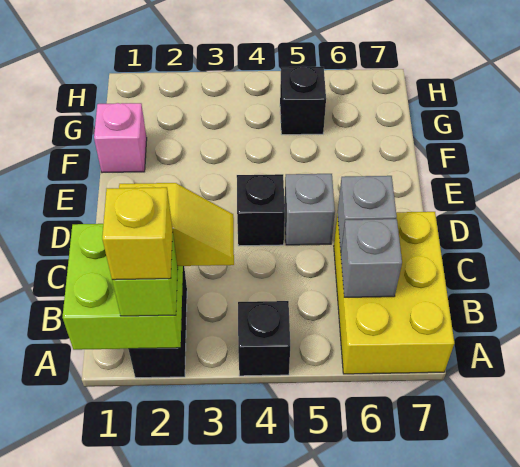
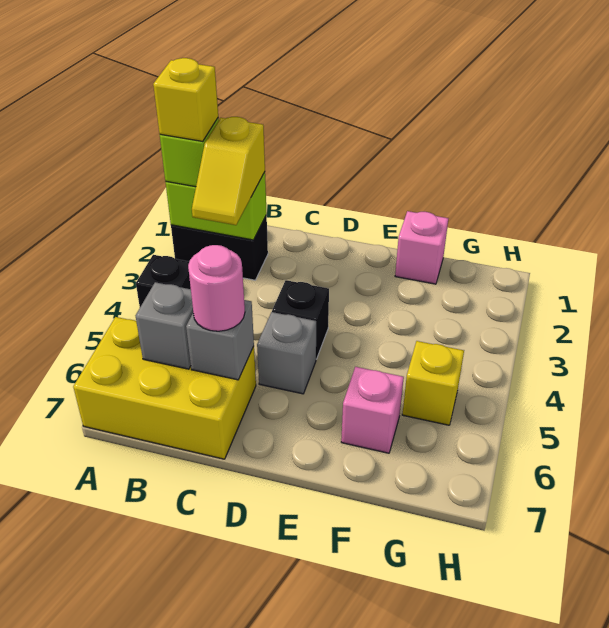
lime brick A1:B2 level 2 -> lime brick A2:B2 level 2
none -> pink round brick C6 level 3
none -> pink brick F6 level 1
black brick G5 level 1 -> yellow brick G5 level 1

